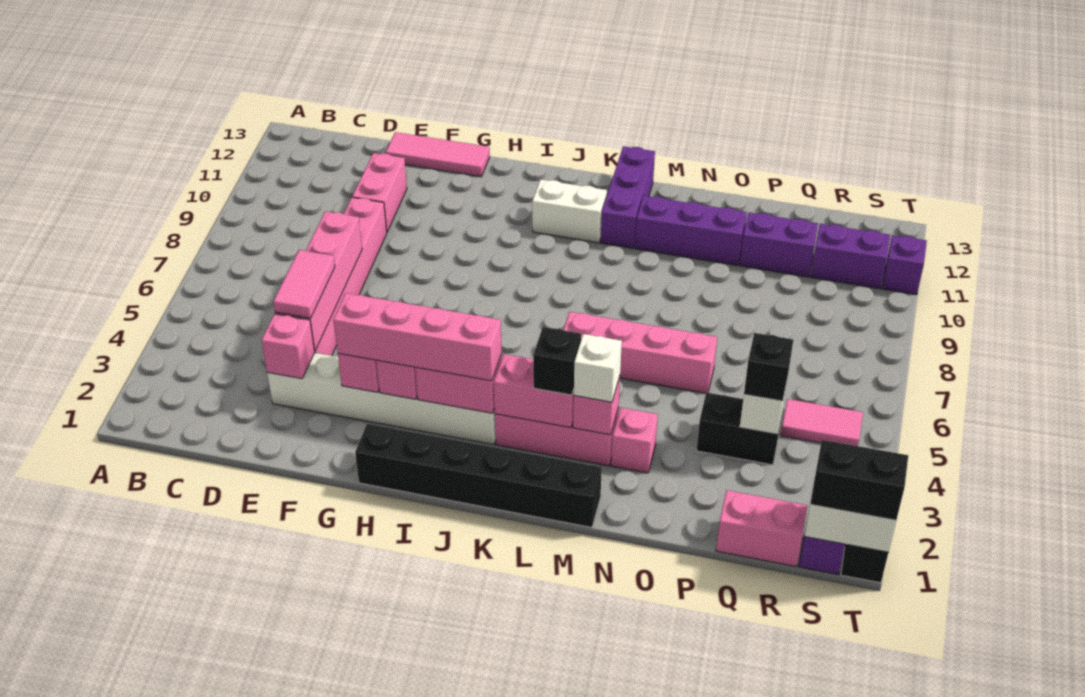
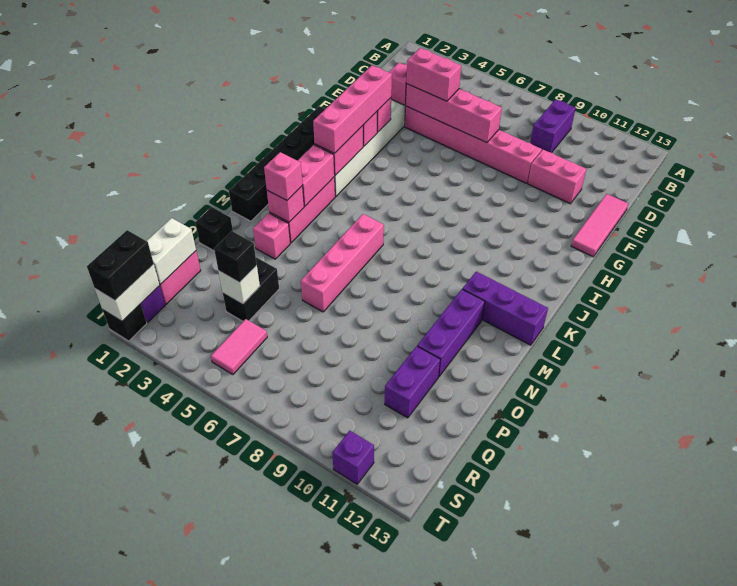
pink tile E4:E5 level 3 -> pink brick E4:E5 level 3
white brick J11:K11 level 1 -> white brick Q1:R1 level 2
black brick L3 level 3 -> black brick O1 level 1
white brick M3 level 3 -> pink brick M3 level 3
purple brick R11:S11 level 1 -> purple brick B9:C9 level 1

